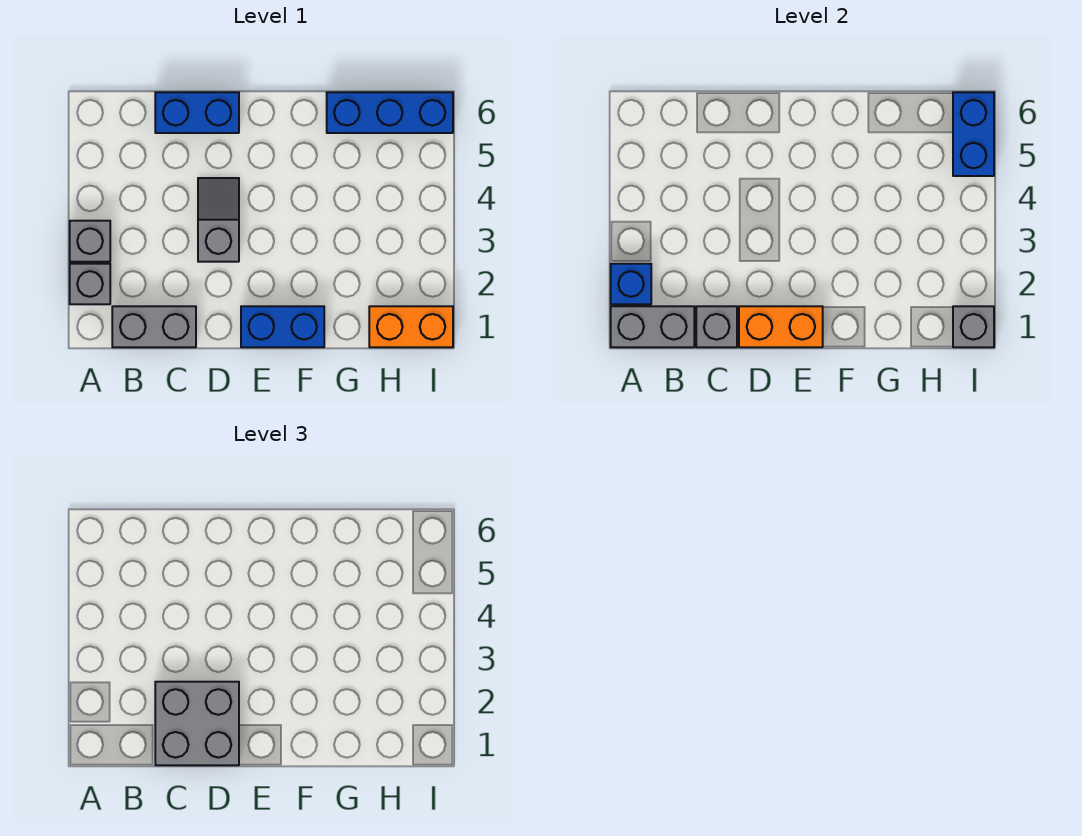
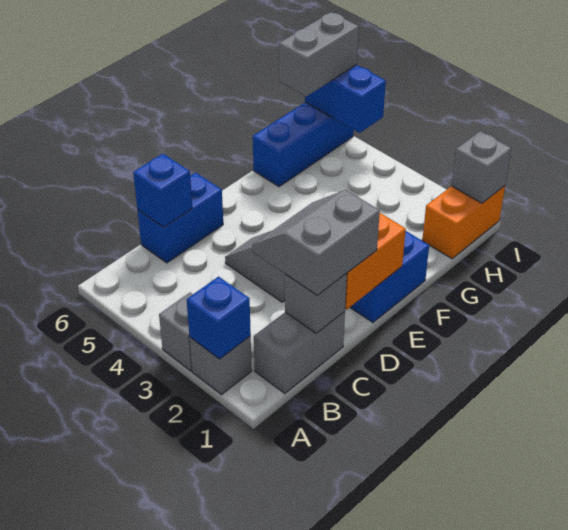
grey brick A1:B1 level 2 -> grey brick H6:I6 level 3
grey brick C1:D2 level 3 -> grey slope C1:D2 level 3 top 1
none -> blue brick C6 level 2

